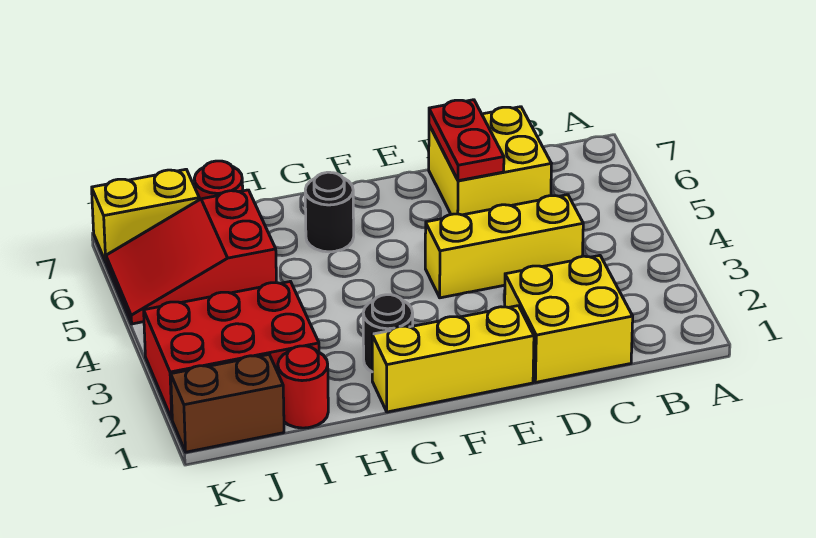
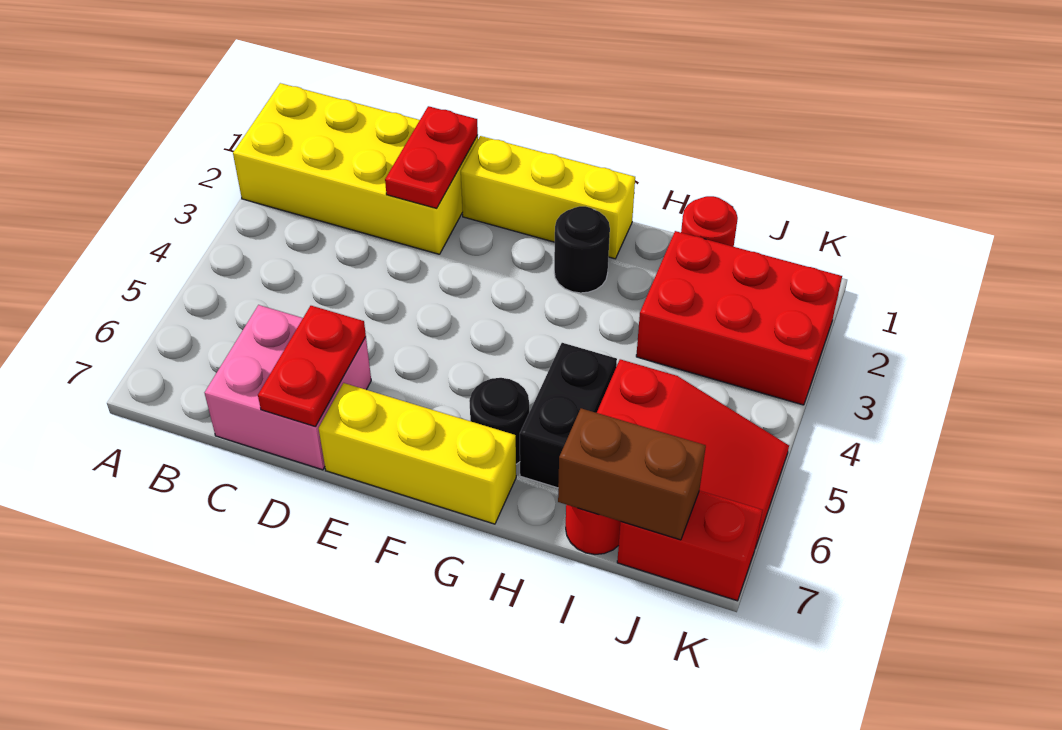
yellow brick C1:D2 level 1 -> yellow brick A1:D2 level 1
yellow brick C4:E4 level 1 -> yellow brick E7:G7 level 1
yellow brick C6:D7 level 1 -> pink brick C6:D7 level 1
none -> red plate D1:D2 level 2
none -> black brick H5:H6 level 1
brown brick J1:K1 level 1 -> brown brick I7:J7 level 2
yellow brick J7:K7 level 1 -> red brick J7:K7 level 1

